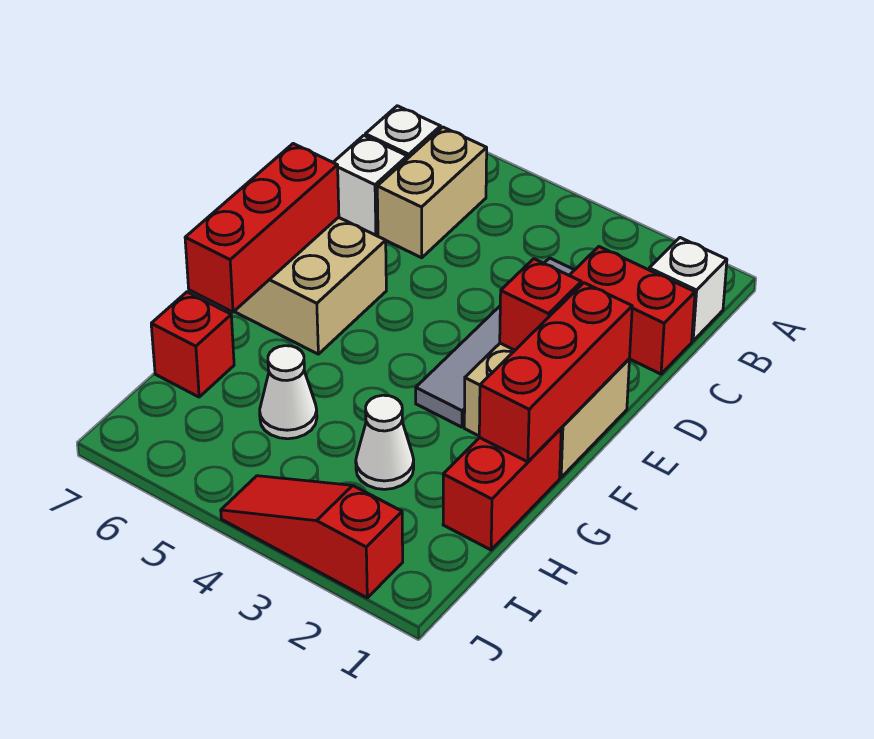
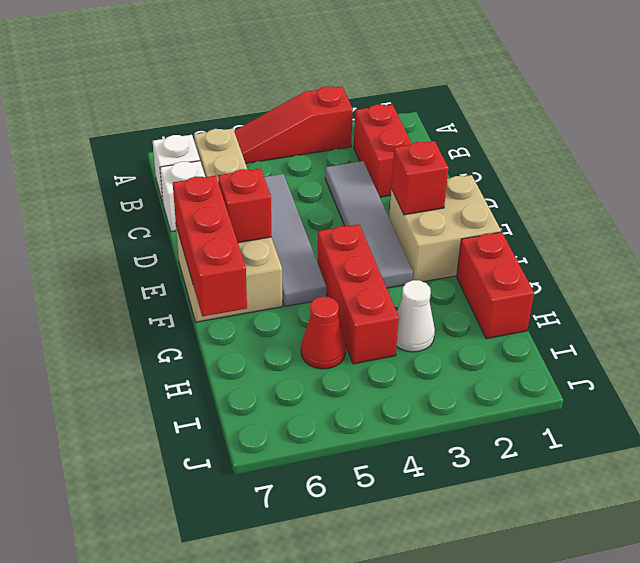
white brick B1 level 1 -> none
red brick C1:C2 level 1 -> red brick B2:C2 level 1
none -> grey tile C5:F5 level 1
red brick E1:G1 level 2 -> red brick F4:H4 level 1
white cone H5 level 1 -> red cone H5 level 1
red brick H7 level 1 -> red brick E6 level 2
red slope J2:J4 level 1 top 2 -> red slope A3:A5 level 1 top 3

